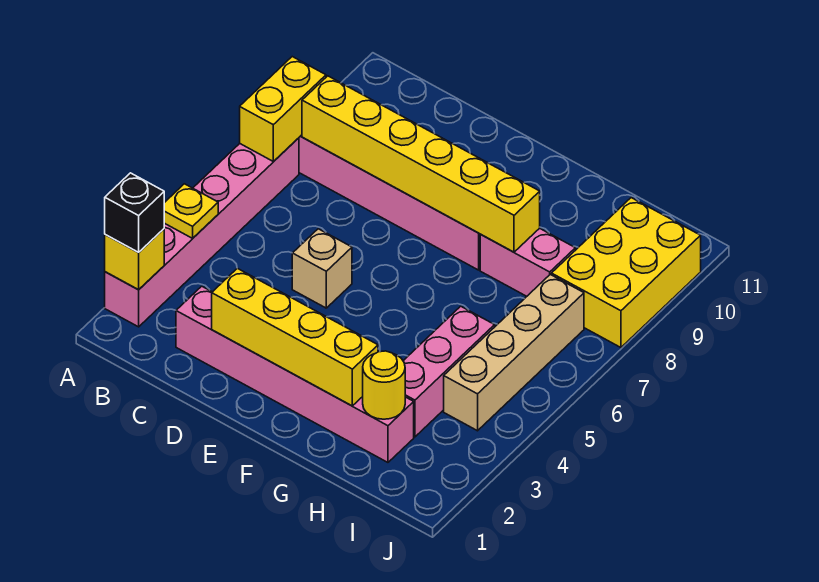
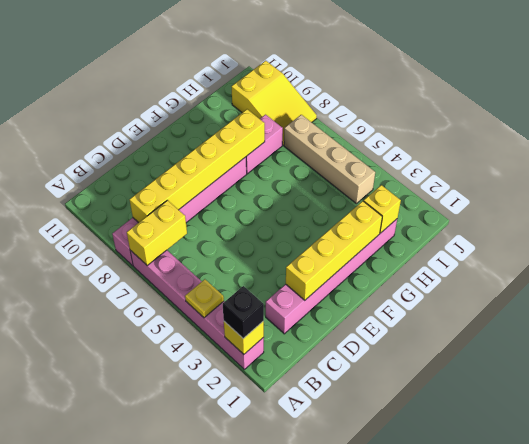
yellow brick A7:A8 level 2 -> yellow brick A7:B7 level 2
tan brick D5 level 1 -> none
yellow round brick H2 level 2 -> yellow brick H2 level 2
pink brick H3:H5 level 1 -> none
yellow brick I8:J10 level 1 -> yellow slope I8:J10 level 1 top 10

